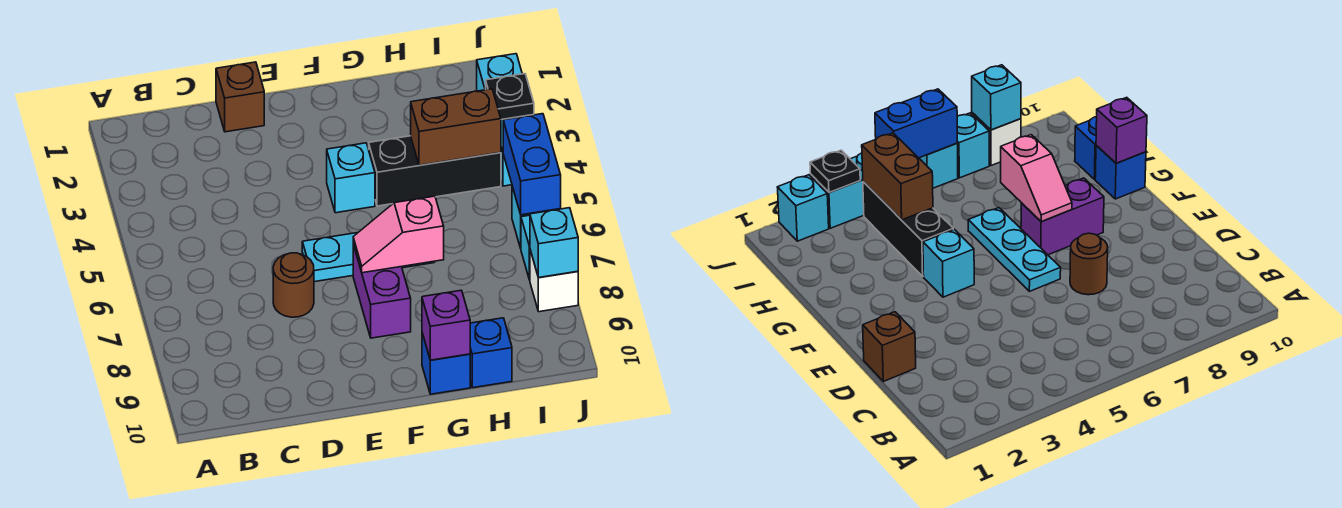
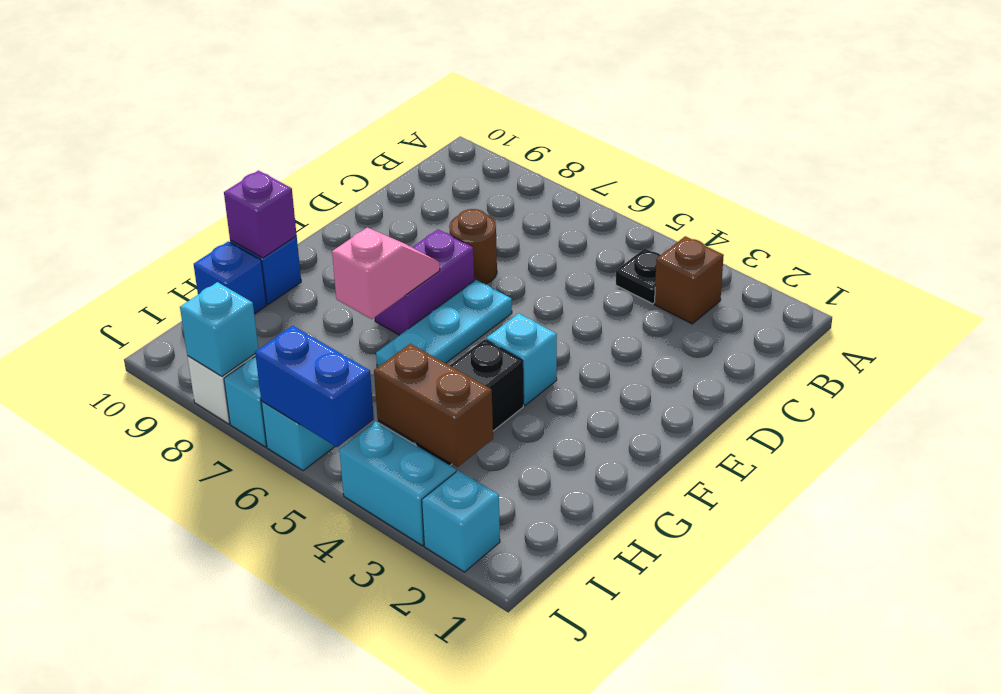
brown brick D1 level 1 -> brown brick B3 level 1
purple brick F7:F8 level 1 -> purple brick E7:F7 level 1
brown brick H4:I4 level 2 -> brown brick I3:I4 level 2
black plate J3 level 2 -> black plate B4 level 1

